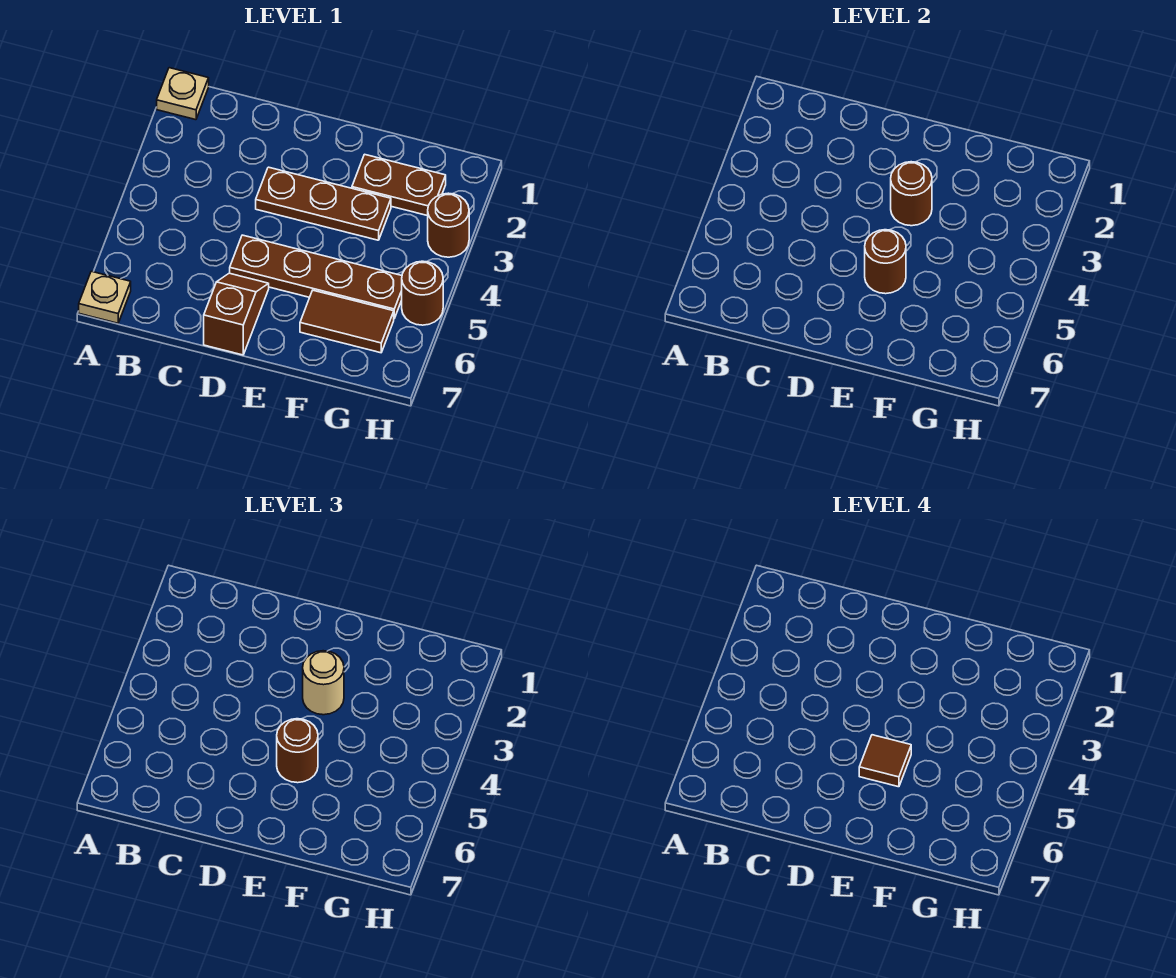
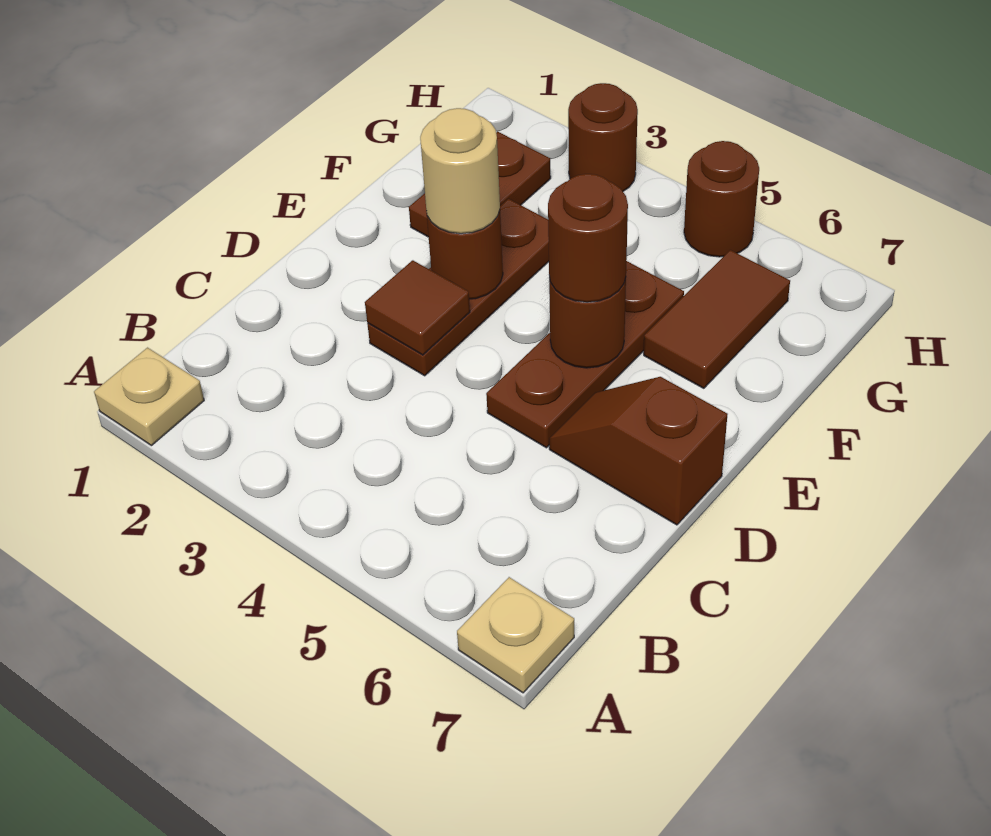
brown plate D5:G5 level 1 -> brown plate D5:F5 level 1
brown tile E5 level 4 -> brown tile D3 level 2

